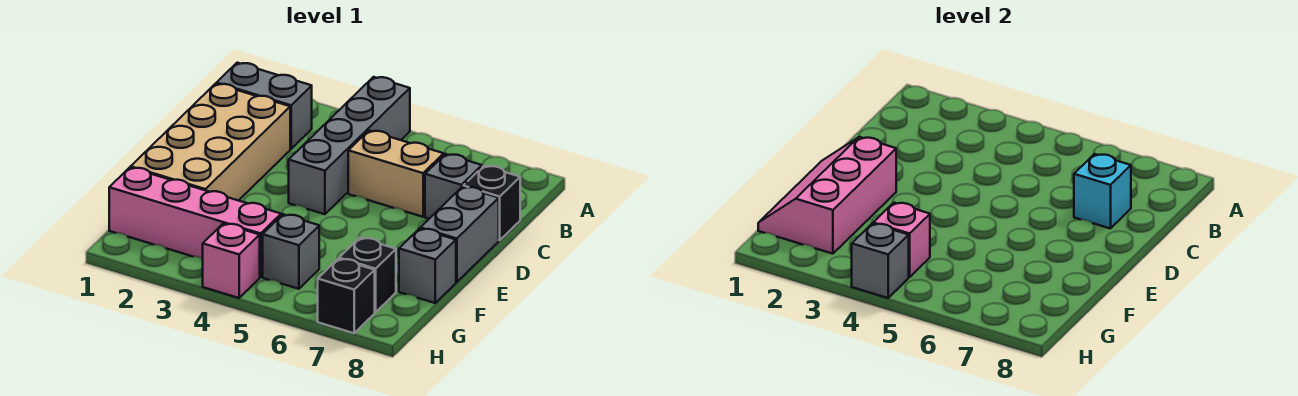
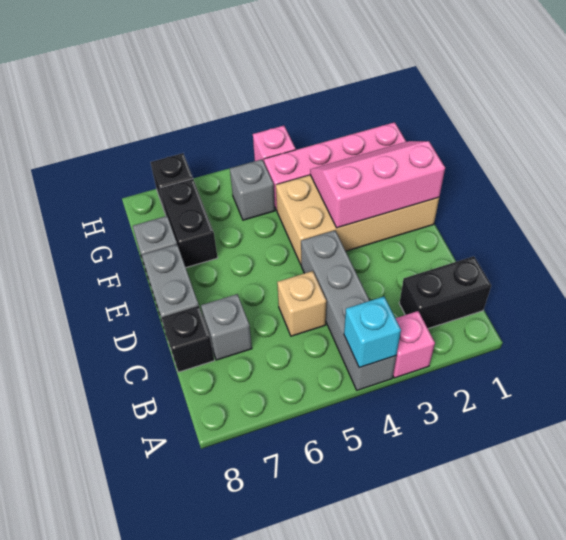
grey brick B1:B2 level 1 -> black brick B1:B2 level 1
tan brick C1:F2 level 1 -> tan brick E1:F4 level 1
tan brick C5:C6 level 1 -> tan brick C5 level 1
cyan brick C7 level 2 -> cyan brick A4 level 2
pink slope E1:G2 level 2 top 2 -> pink slope E1:F3 level 2 top E
pink brick G4 level 2 -> pink brick A3 level 1
black brick G7 level 1 -> black brick F7:G7 level 1
grey brick H4 level 2 -> none

